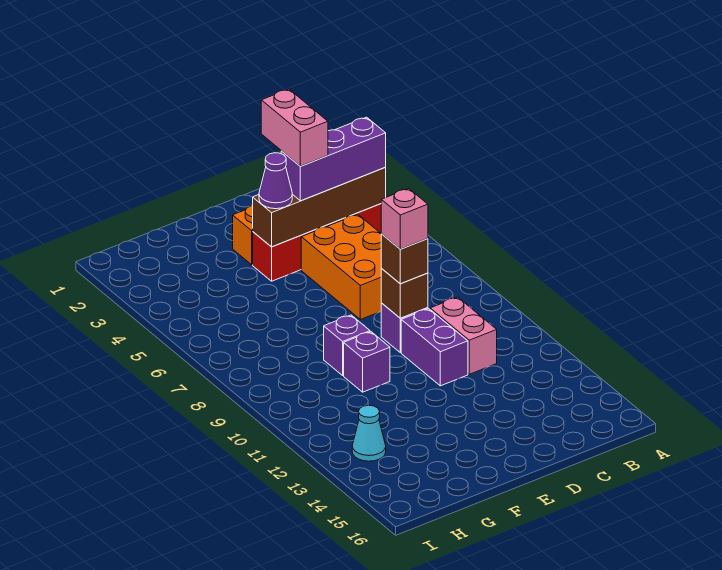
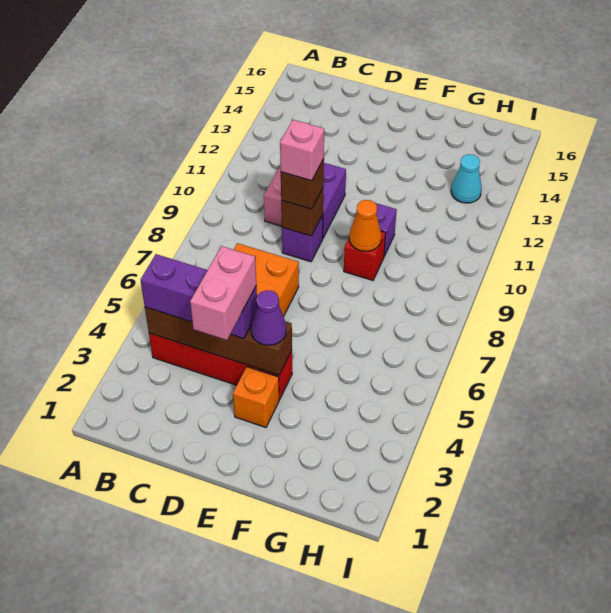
purple brick F9 level 1 -> red brick F9 level 1
none -> orange cone F9 level 2

